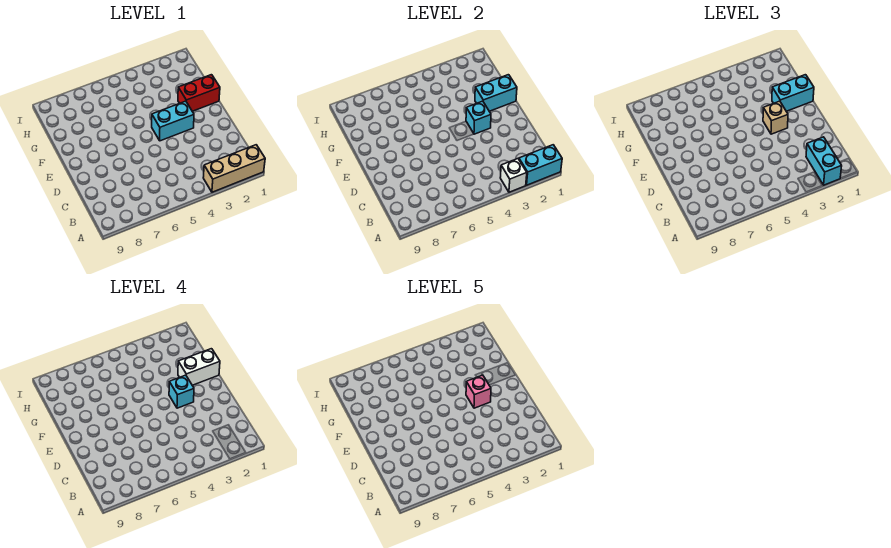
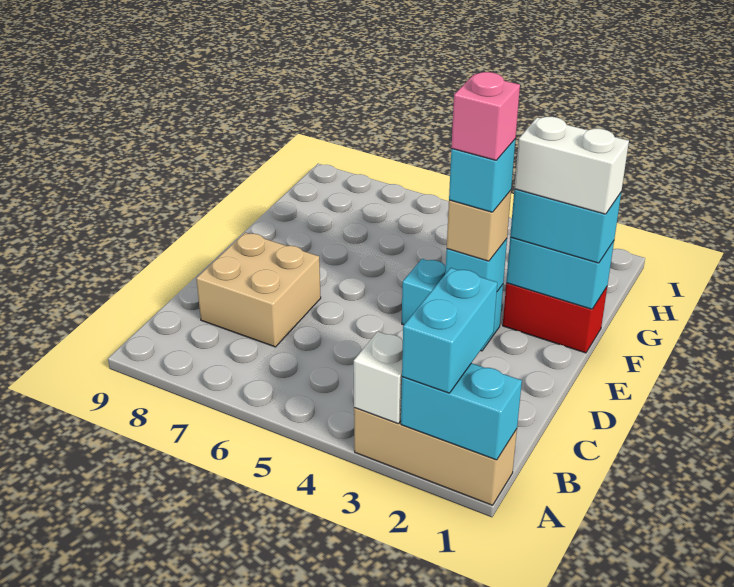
none -> tan brick C7:D8 level 1

